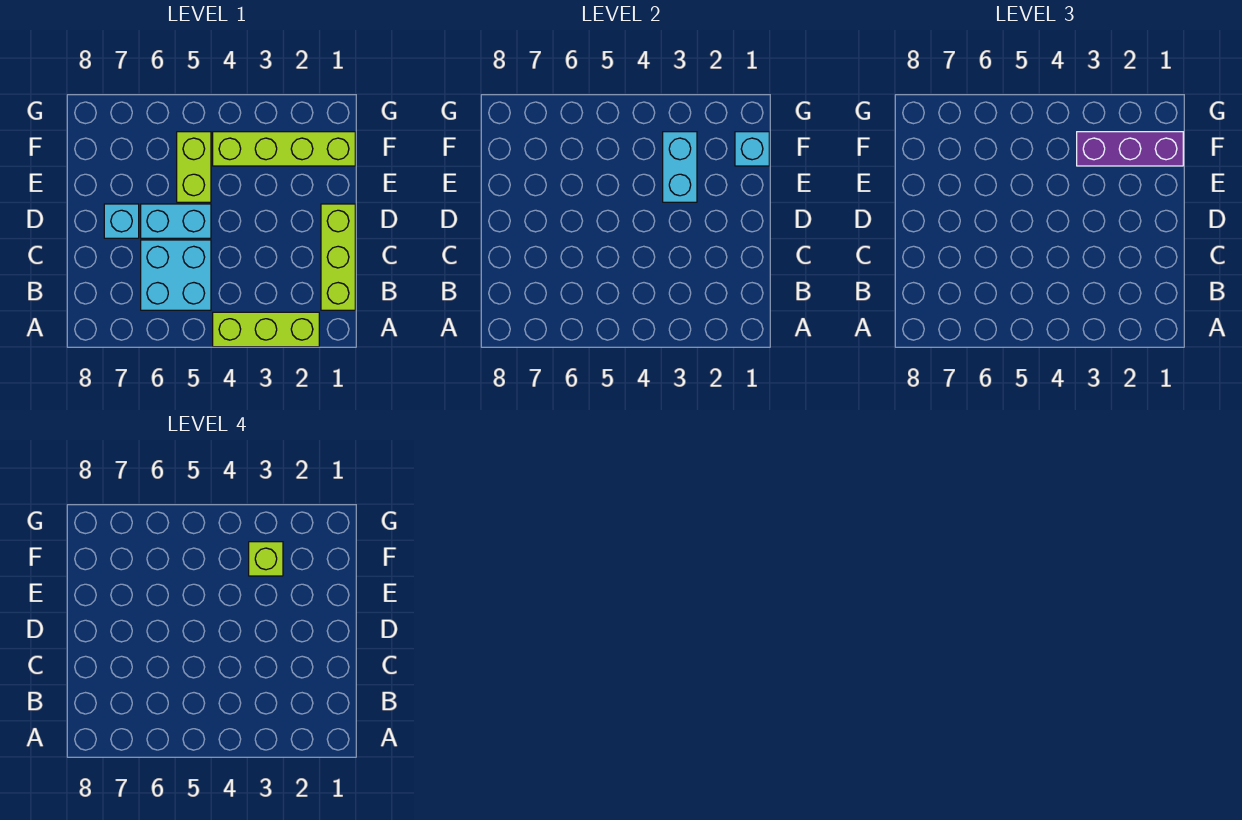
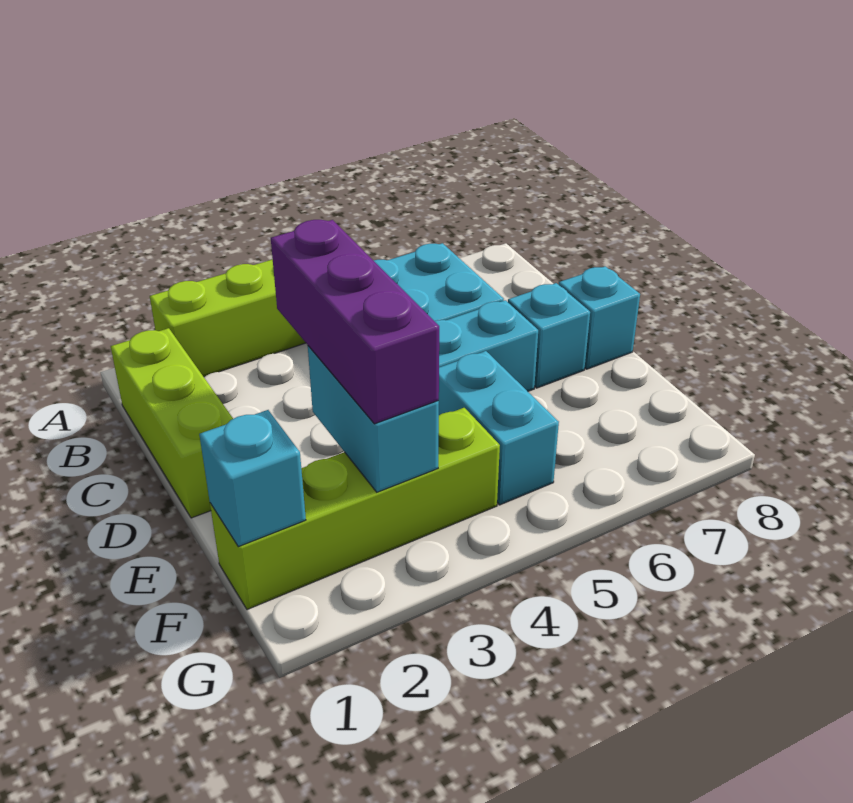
none -> cyan brick D8 level 1
lime brick E5:F5 level 1 -> cyan brick E5:F5 level 1
purple brick F1:F3 level 3 -> purple brick D3:F3 level 3
lime brick F3 level 4 -> none

